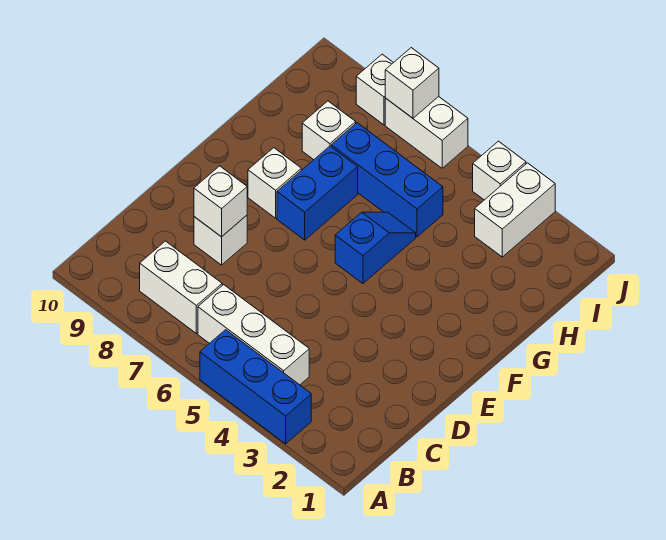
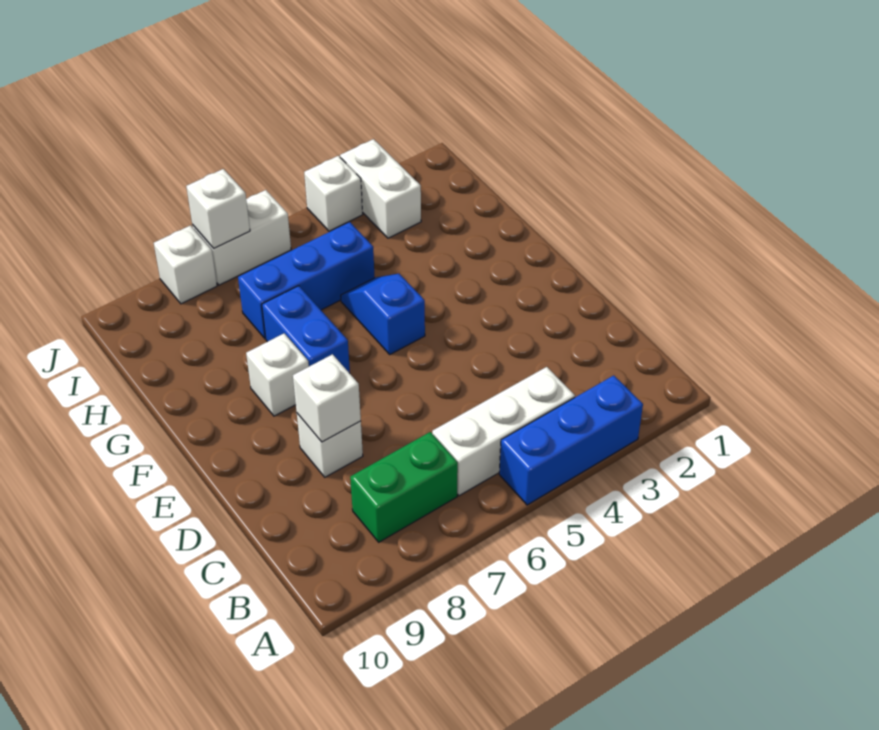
white brick B7:B8 level 1 -> green brick B7:B8 level 1
white brick H8 level 1 -> none

